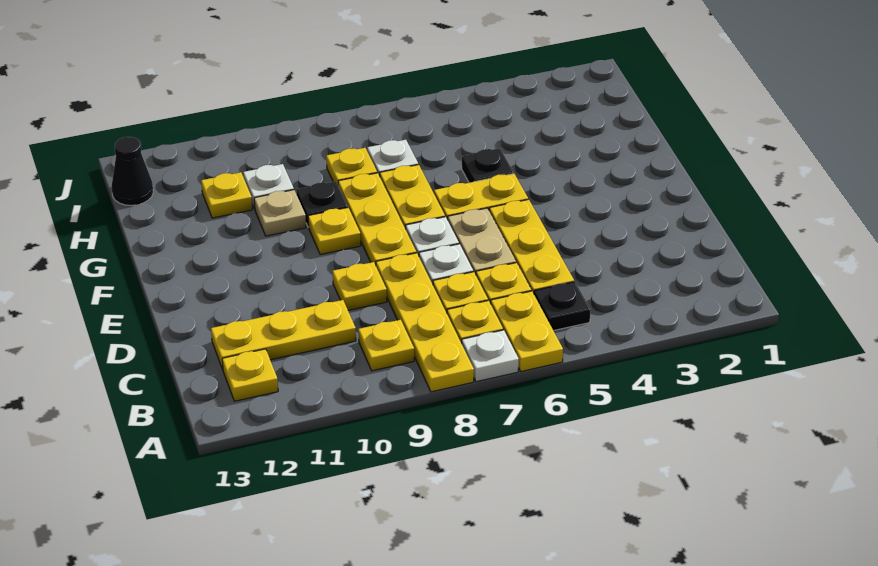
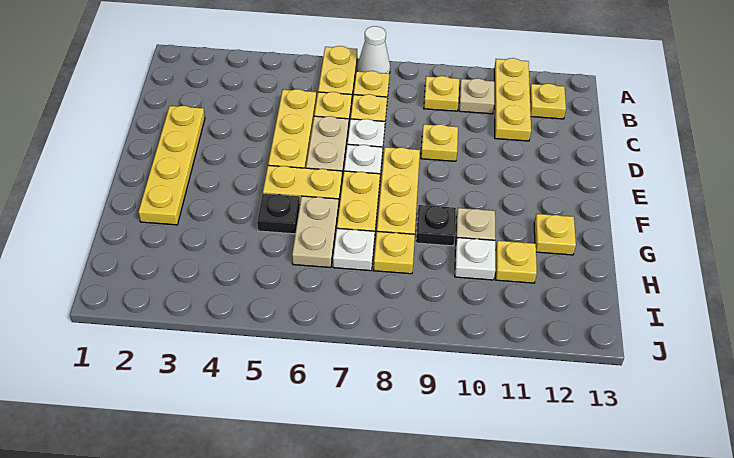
white plate A7 level 1 -> white cone A7 level 1
yellow plate A8:D8 level 1 -> yellow plate D2:G2 level 1
black plate B5 level 1 -> none
none -> tan plate B10 level 1
yellow plate C10:C12 level 1 -> yellow plate A11:C11 level 1
yellow plate F9 level 1 -> yellow plate G12 level 1
none -> tan plate G6:H6 level 1
black cone I13 level 1 -> none

